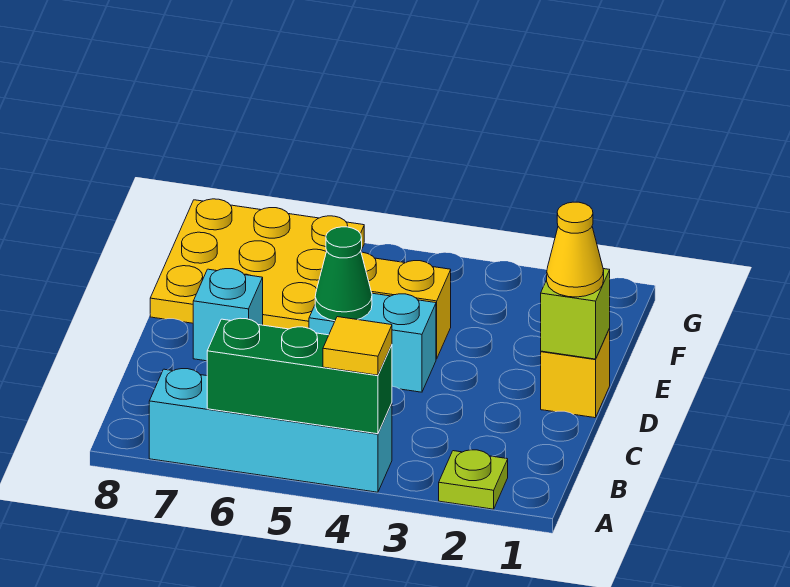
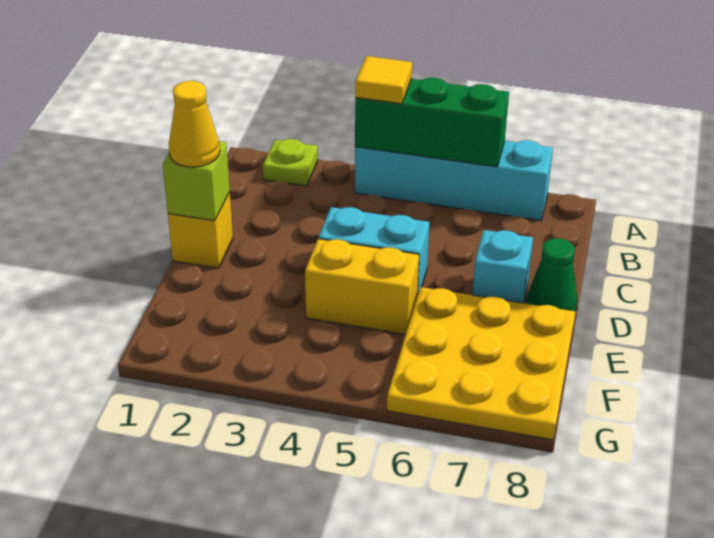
green cone D5 level 2 -> green cone D8 level 1

